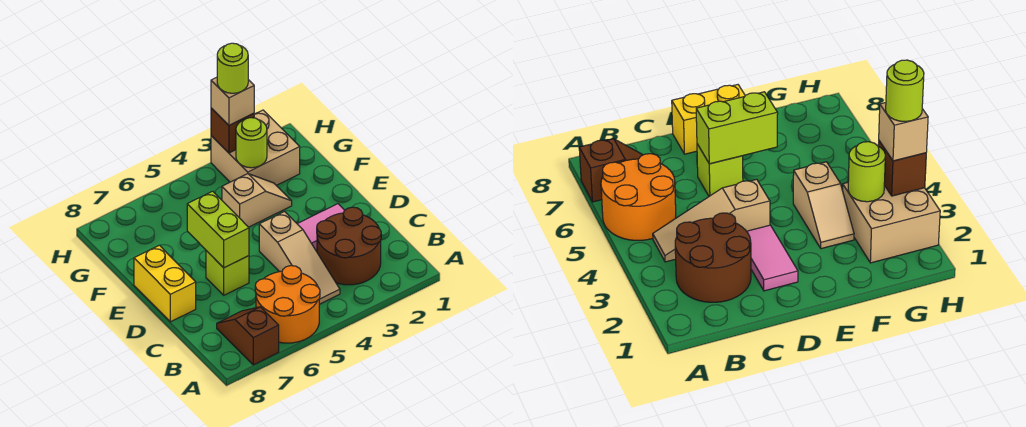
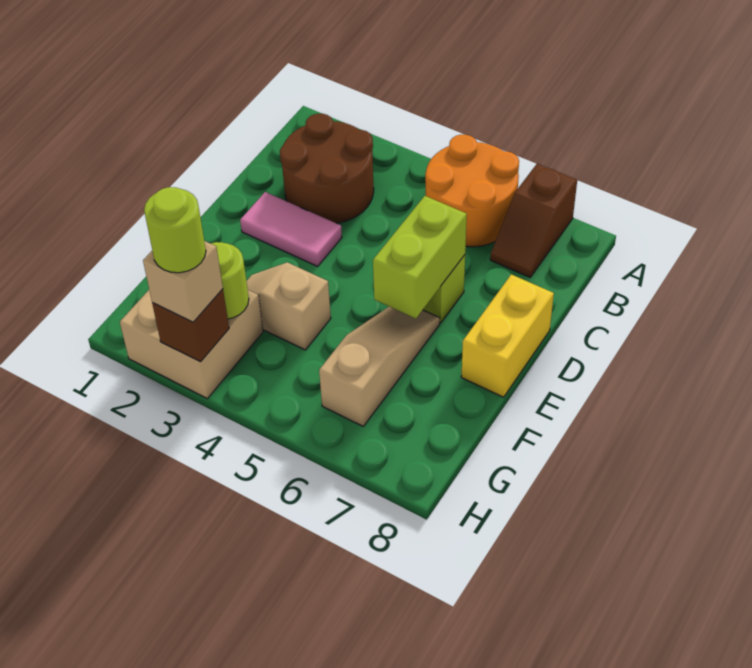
tan slope B4:D4 level 1 top D -> tan slope E6:G6 level 1 top G

